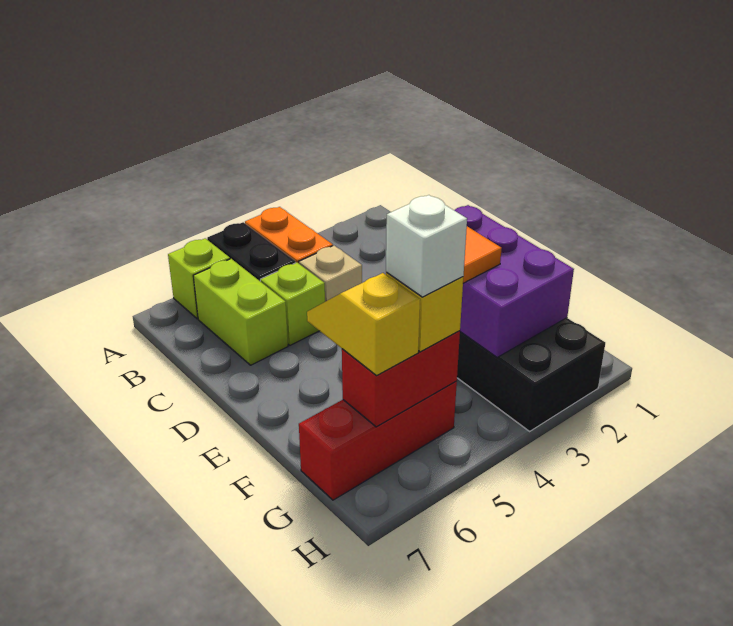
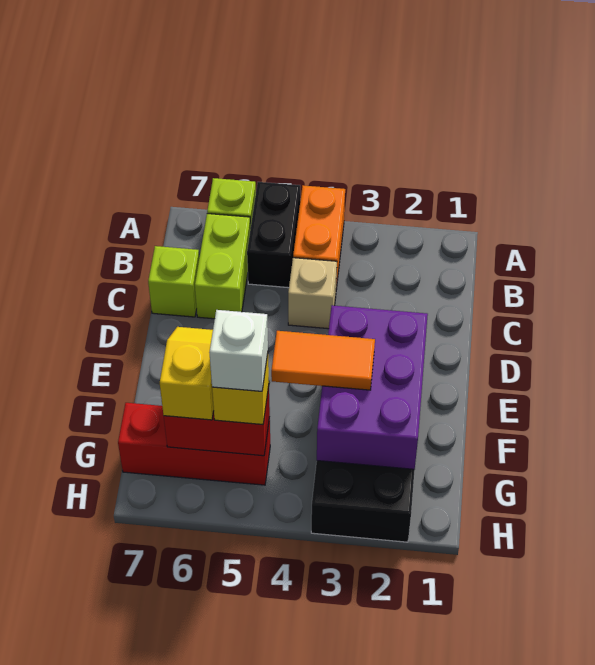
lime brick C5 level 1 -> lime brick C7 level 1

